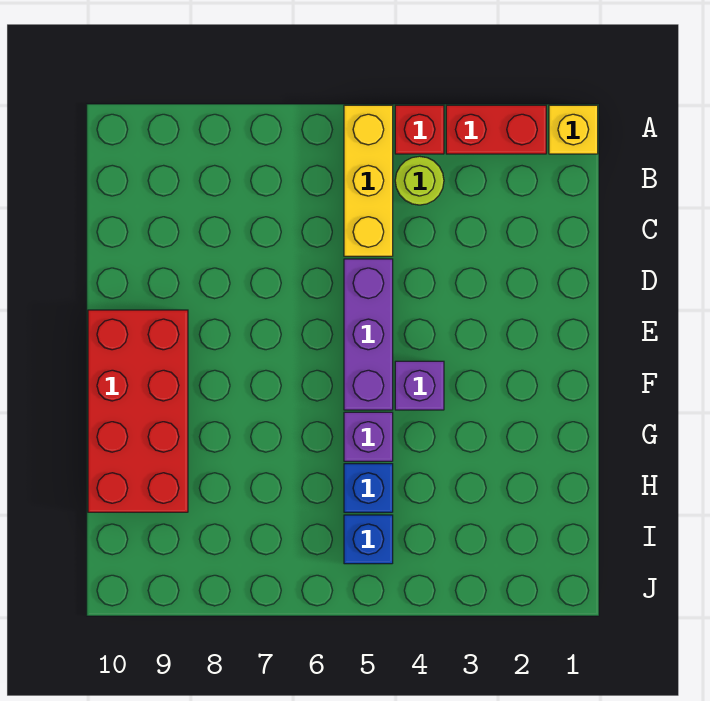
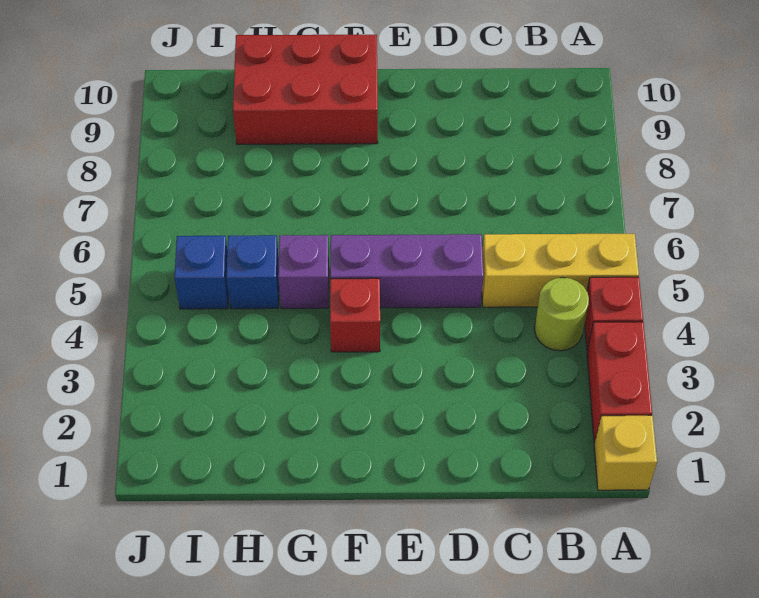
red brick E9:H10 level 1 -> red brick F9:H10 level 1
purple brick F4 level 1 -> red brick F4 level 1

